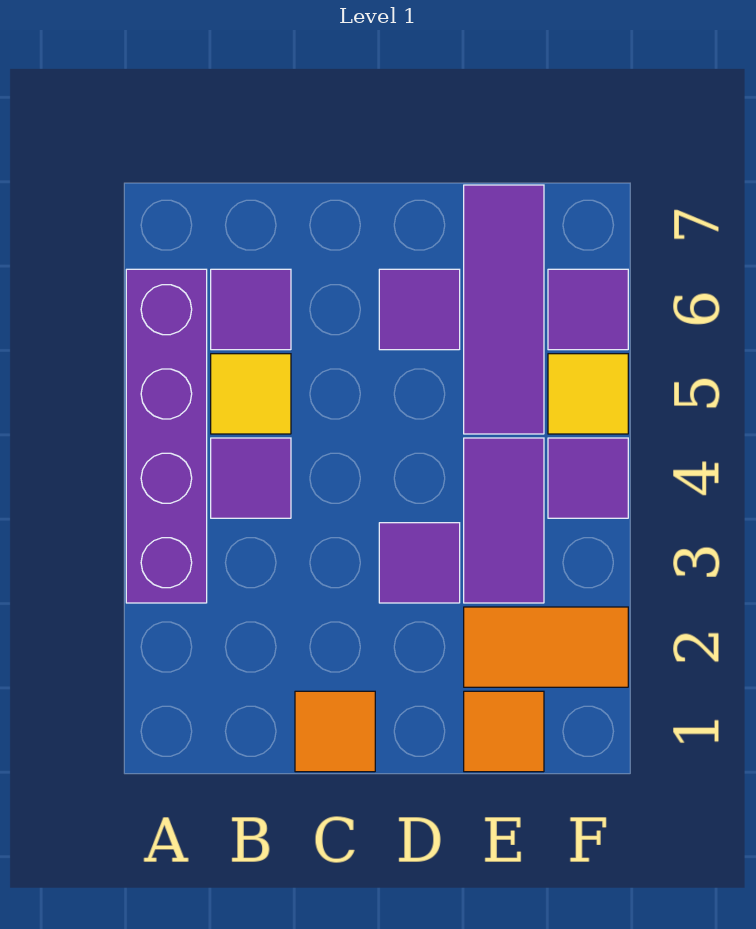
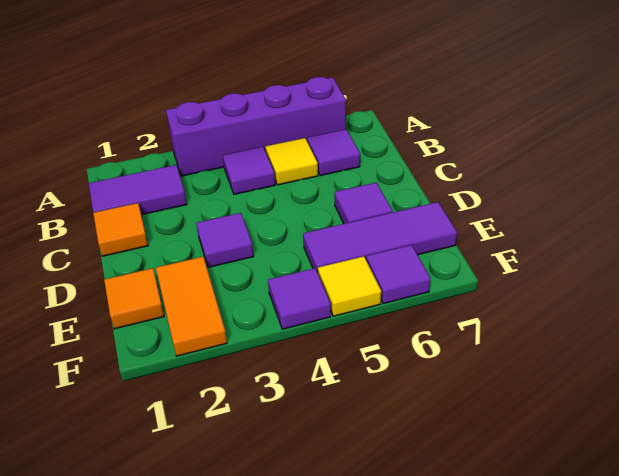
purple tile E3:E4 level 1 -> purple tile B1:B2 level 1

